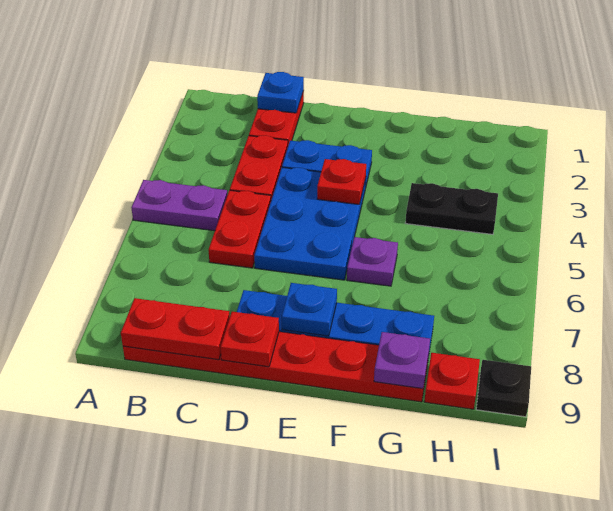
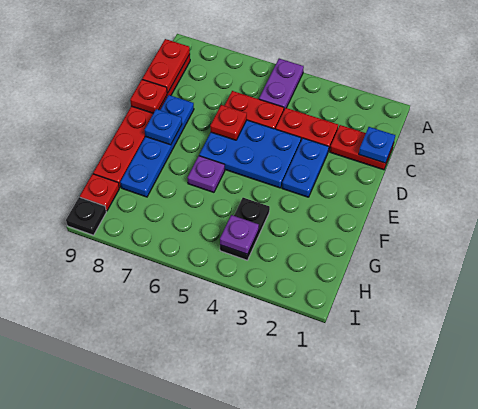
red plate E4 level 2 -> red plate D6 level 2
purple plate G9 level 2 -> purple plate H4 level 2

